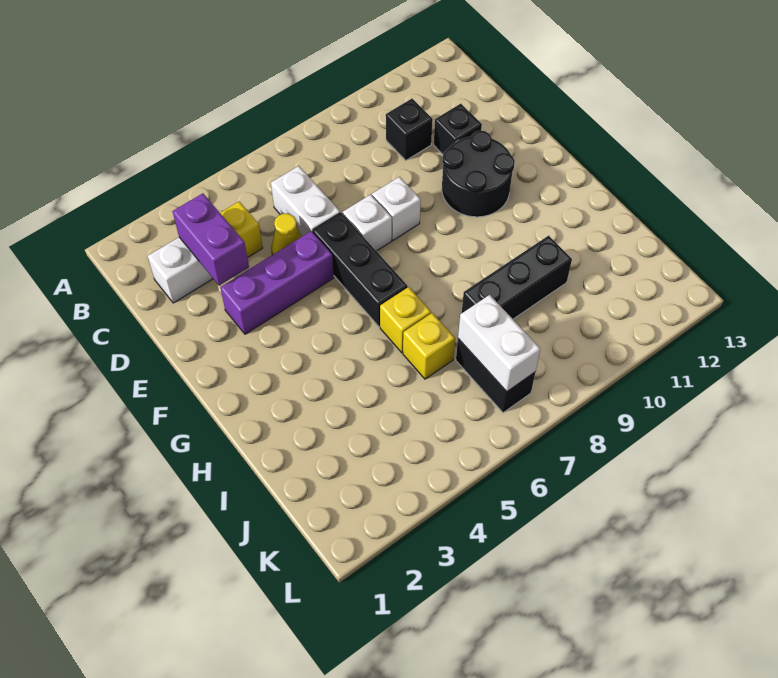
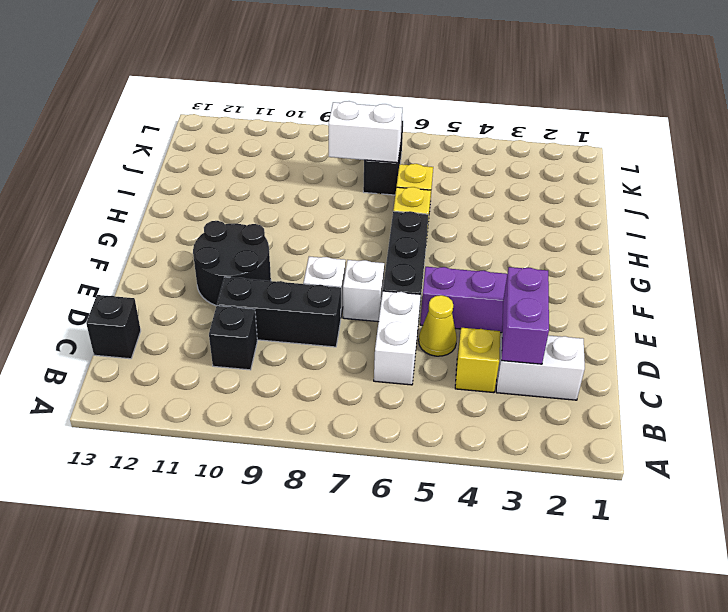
black brick D11 level 1 -> black brick C13 level 1
black brick I8:I10 level 1 -> black brick D8:D10 level 1
white brick J7:K7 level 2 -> white brick J7:J8 level 2

